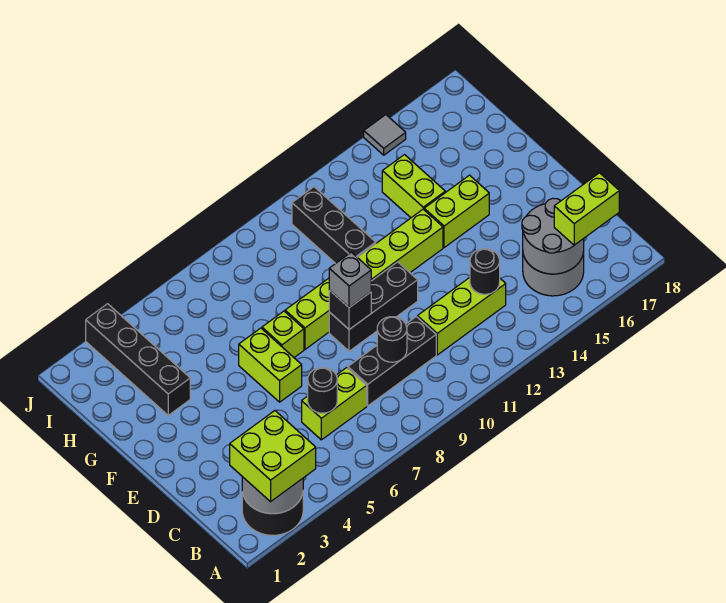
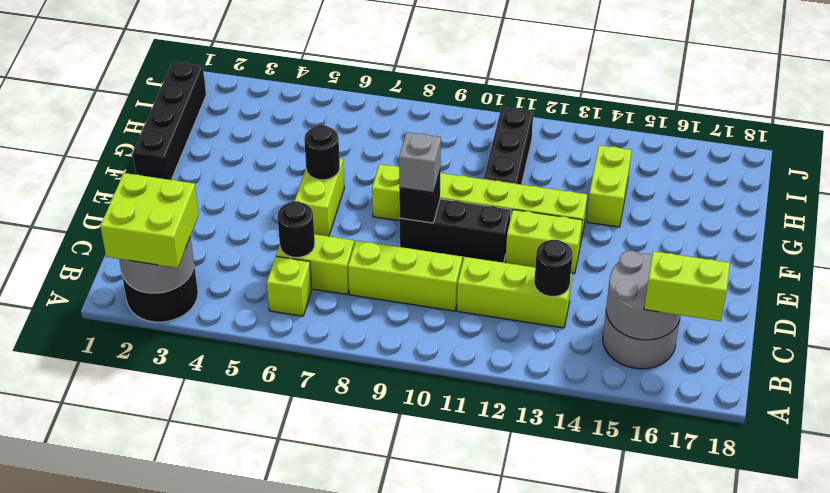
black brick C8:C10 level 1 -> lime brick C8:C10 level 1
black round brick C9 level 2 -> black round brick F6 level 2
lime brick F7 level 1 -> lime brick B6 level 1
lime brick F14:F15 level 1 -> lime brick E12:E13 level 1
black brick G3:J3 level 1 -> black brick F1:I1 level 1
grey tile J15 level 1 -> none

